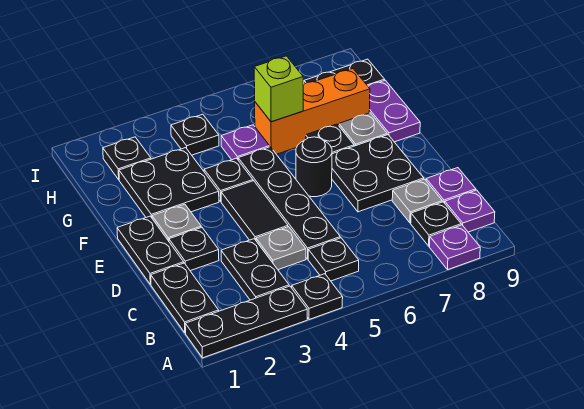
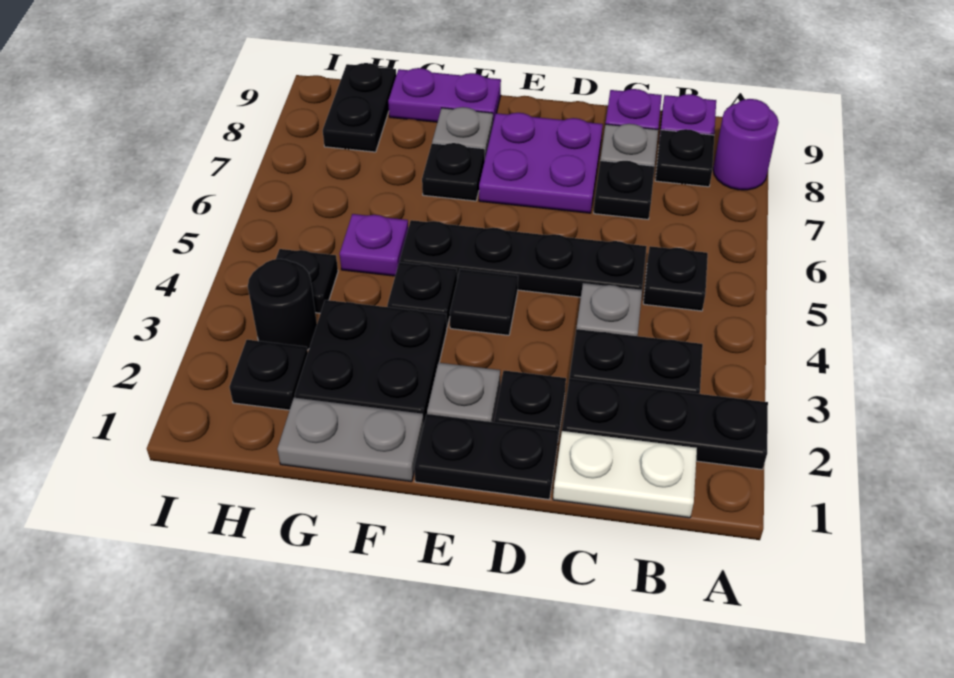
black plate A1:A3 level 1 -> black plate A2:C2 level 1
black plate A4 level 1 -> black plate C7 level 1
purple plate A8 level 1 -> purple round brick A8 level 1
black plate B1:C1 level 1 -> white plate B1:C1 level 1
black tile D4:E4 level 1 -> black tile E4 level 1
black plate D7:E8 level 1 -> purple plate D7:E8 level 1
black round brick E6 level 1 -> black round brick H3 level 1
none -> grey plate F1:G1 level 1
orange brick G6:G8 level 1 -> none
lime brick G6 level 2 -> none

